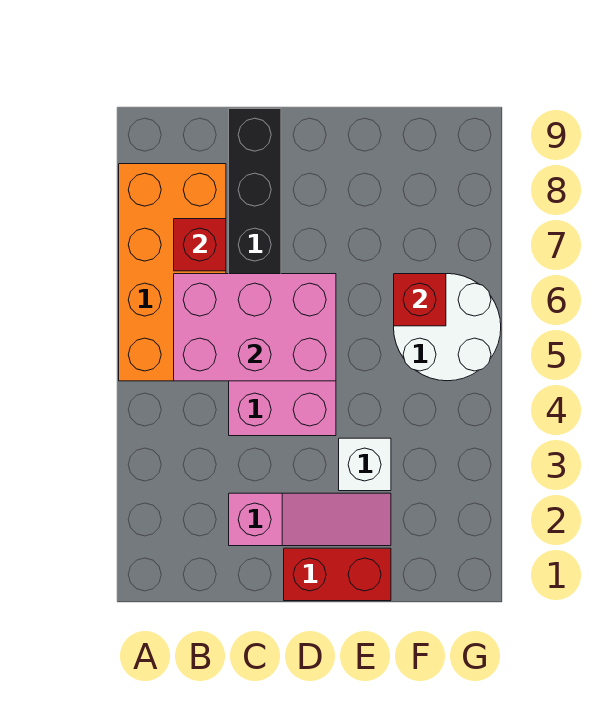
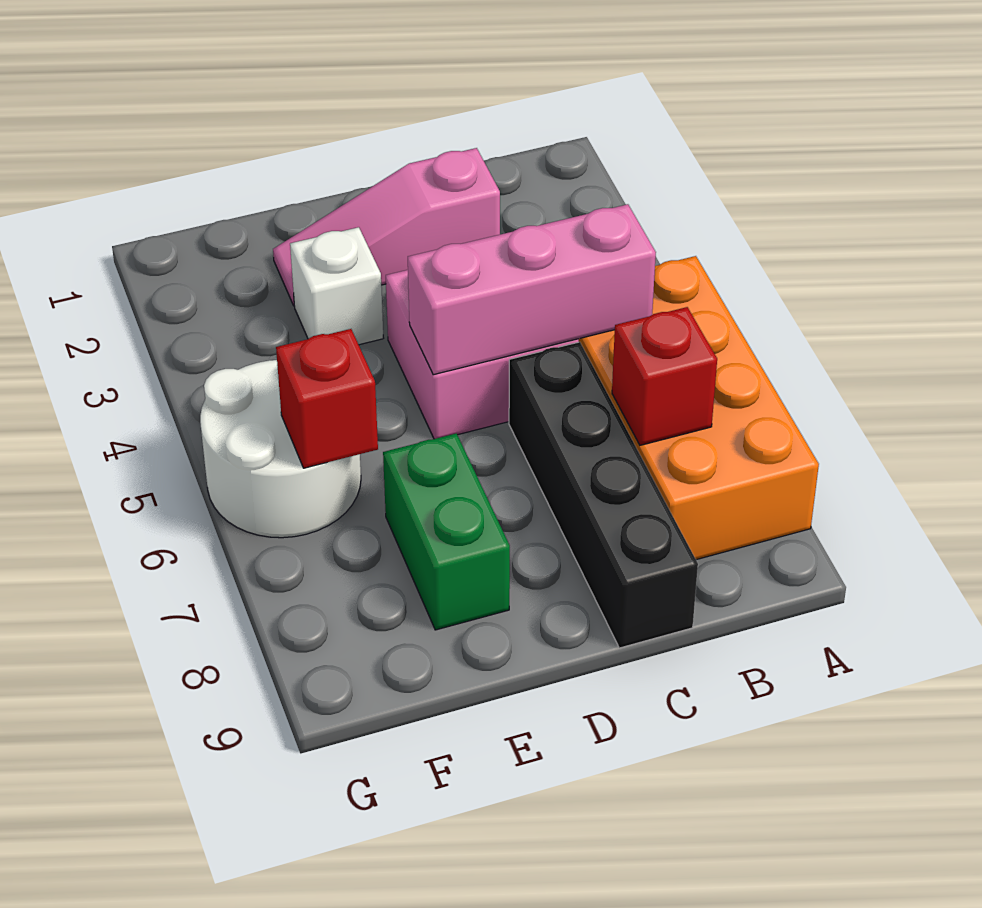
pink brick B5:D6 level 2 -> pink brick B5:D5 level 2
red brick D1:E1 level 1 -> none
none -> green brick E7:E8 level 1

